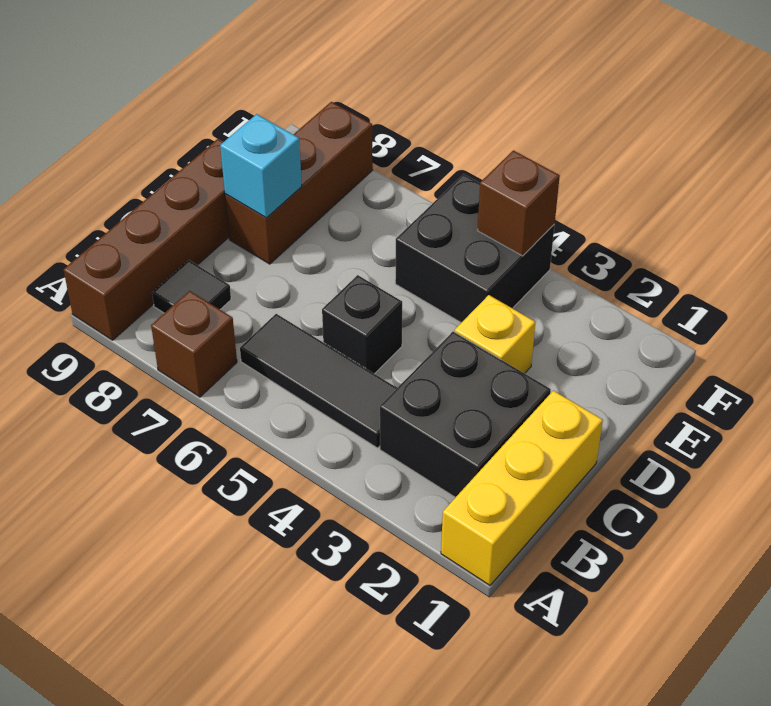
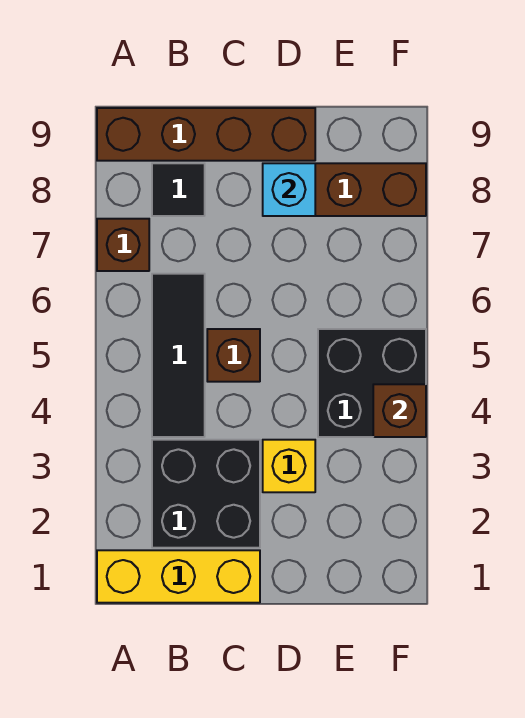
black brick C5 level 1 -> brown brick C5 level 1

